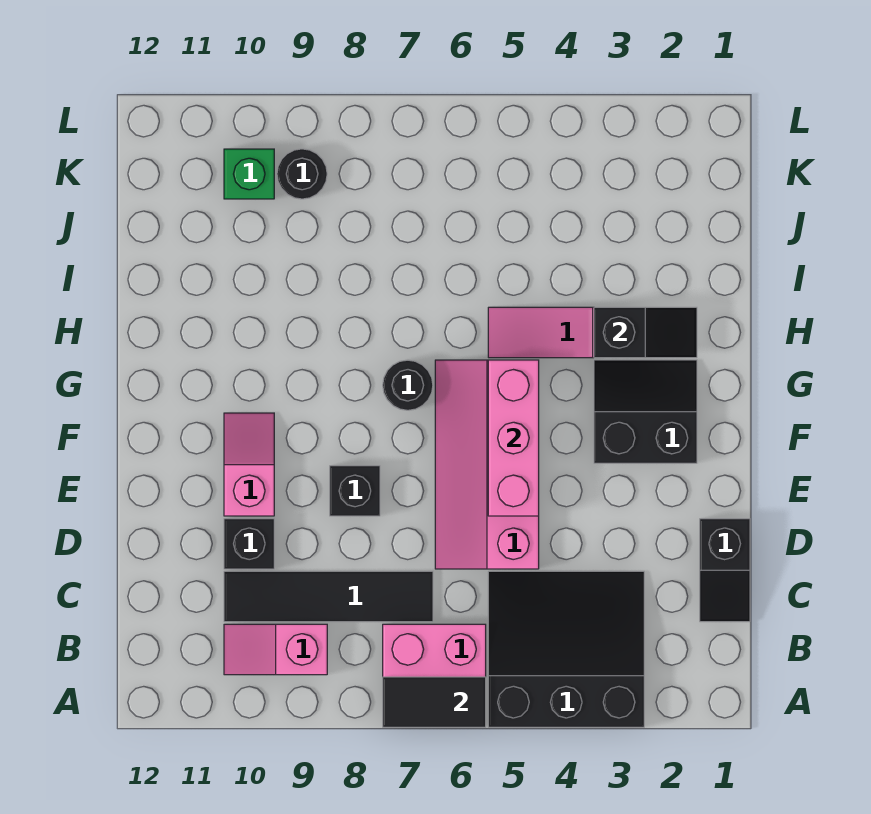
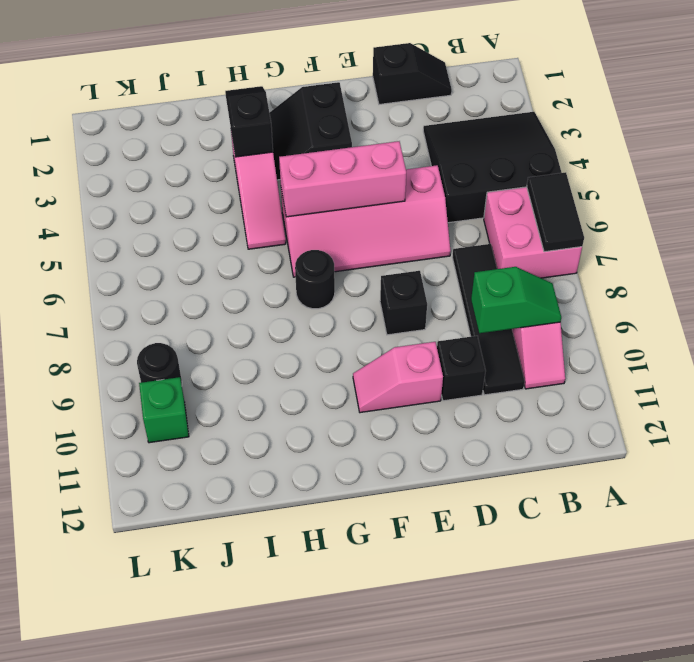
black slope A3:C5 level 1 top A -> black slope A3:C5 level 1 top 5
none -> green slope B9:C9 level 2 top C

